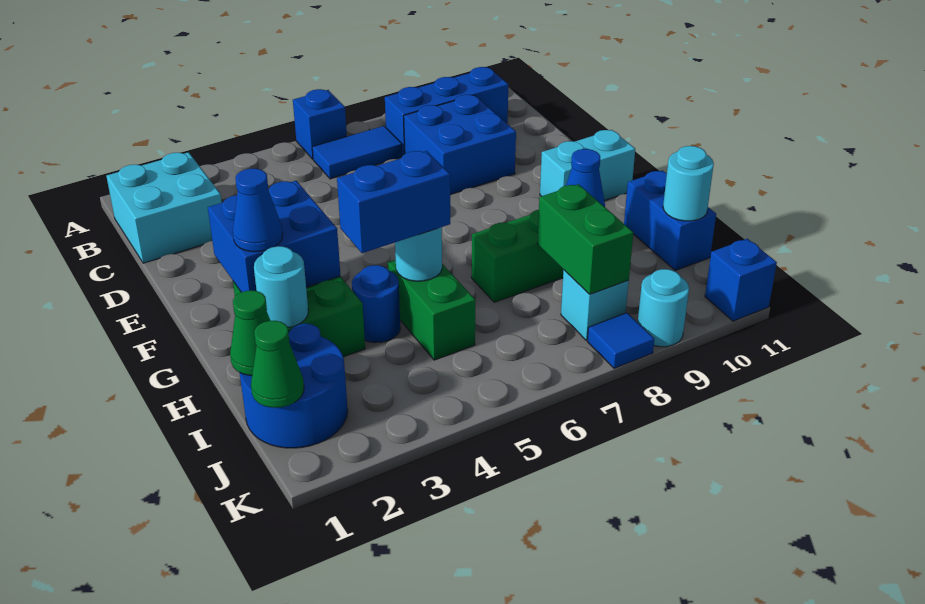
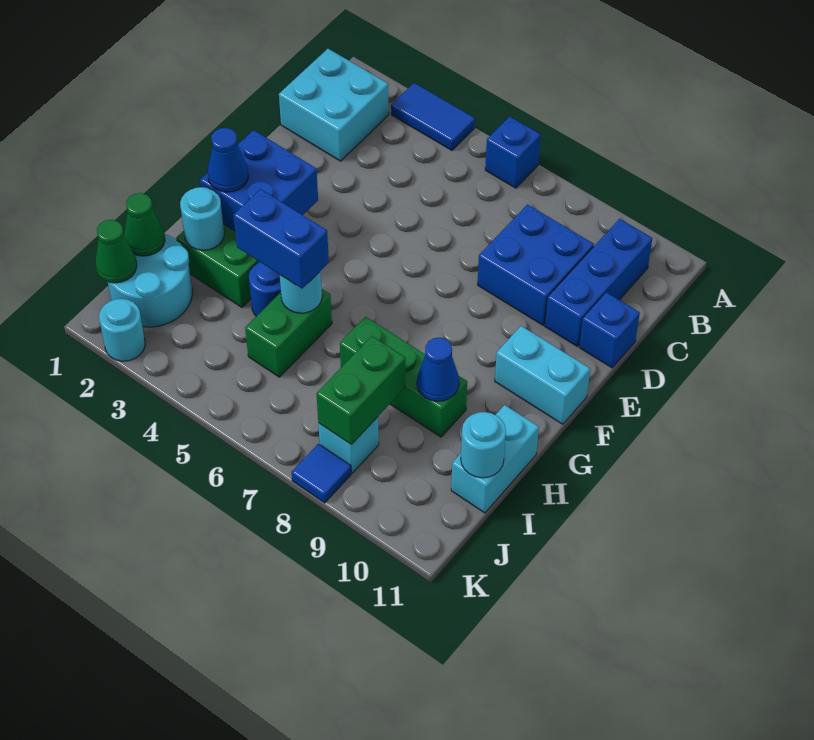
blue tile B6:B7 level 1 -> blue tile A3:A4 level 1
blue brick B8:B10 level 1 -> blue brick B10:D10 level 1
blue brick H11:I11 level 1 -> cyan brick H11:I11 level 1
blue round brick I1:J2 level 1 -> cyan round brick I1:J2 level 1
cyan round brick K9 level 1 -> cyan round brick K2 level 1
blue brick K11 level 1 -> blue brick D11 level 1

